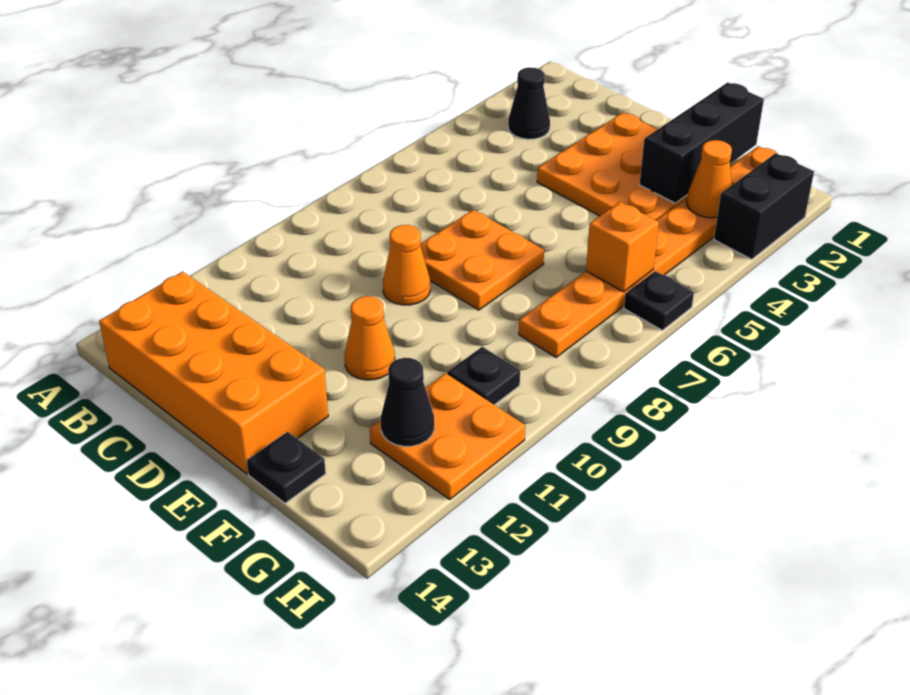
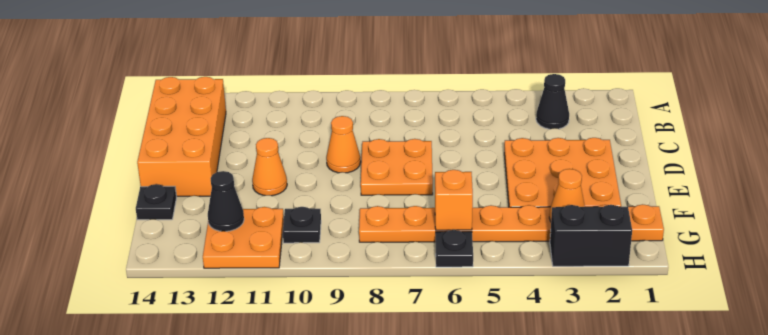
black brick F1:F3 level 2 -> none

